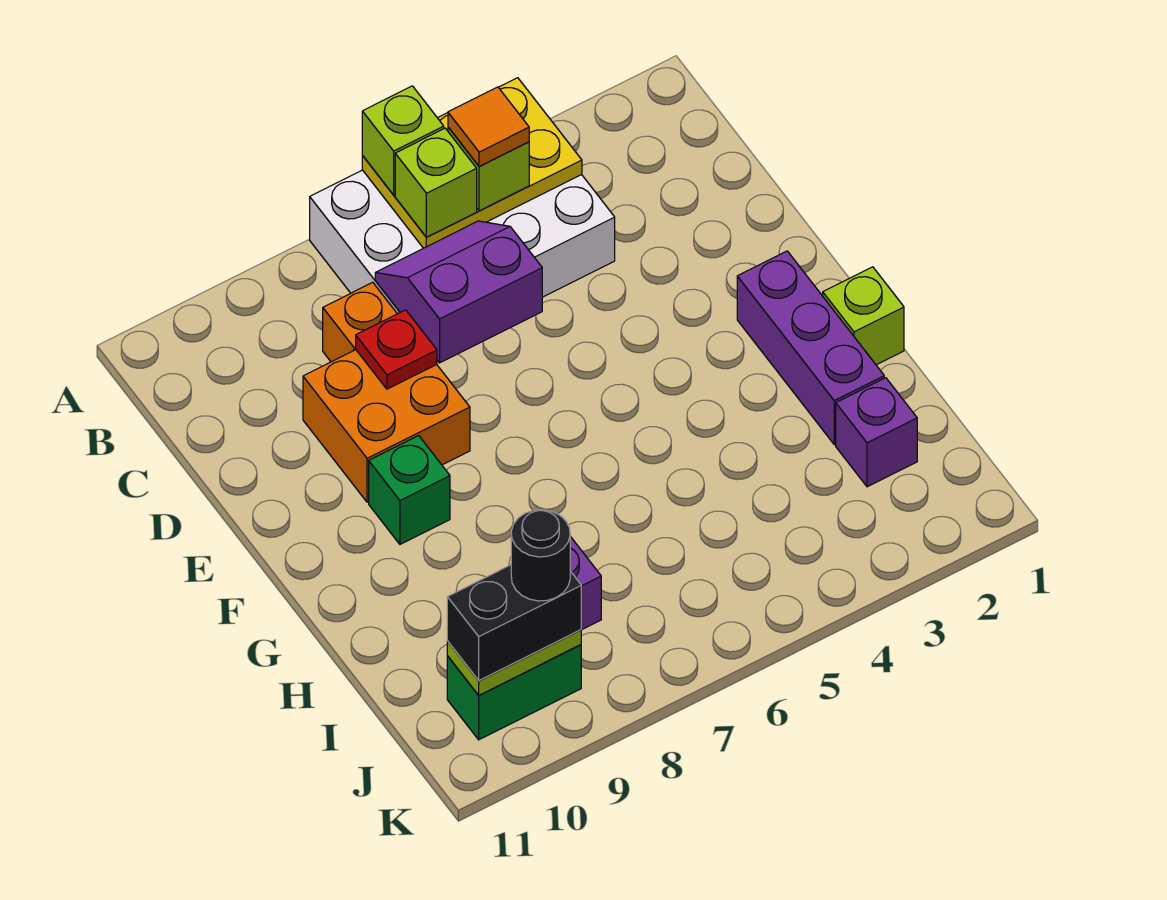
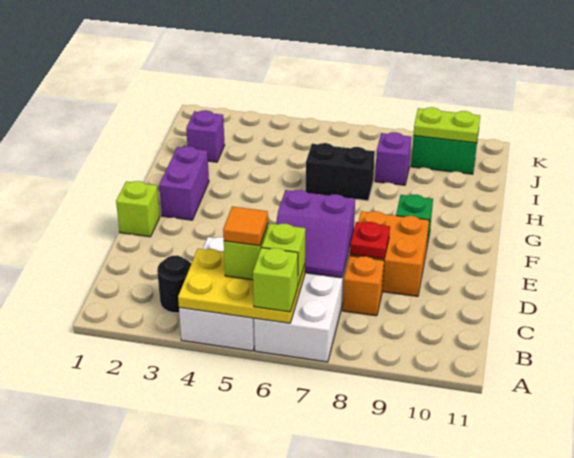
purple brick F2:H2 level 1 -> purple brick F2:G2 level 1
lime brick G1 level 1 -> lime brick E1 level 1
black brick J9:J10 level 3 -> black brick H6:H7 level 1
black round brick J9 level 4 -> black round brick B3 level 1

